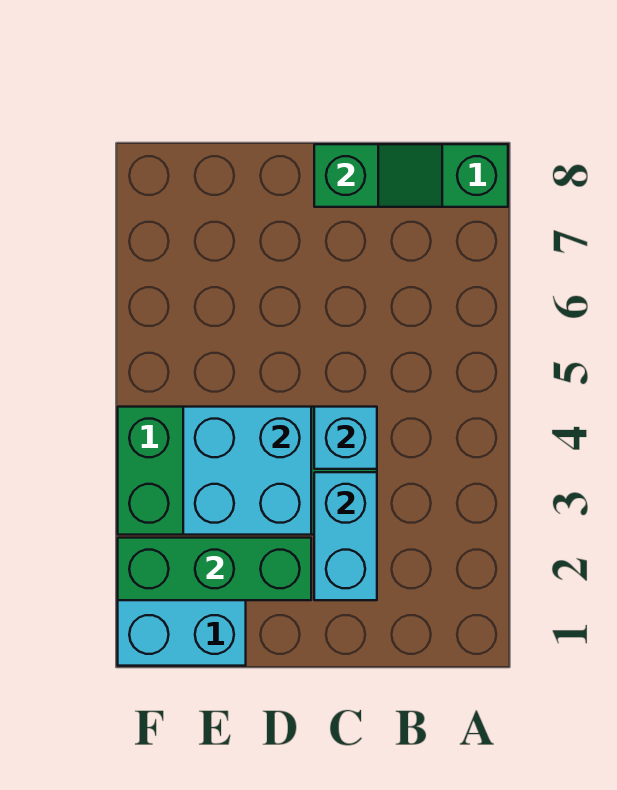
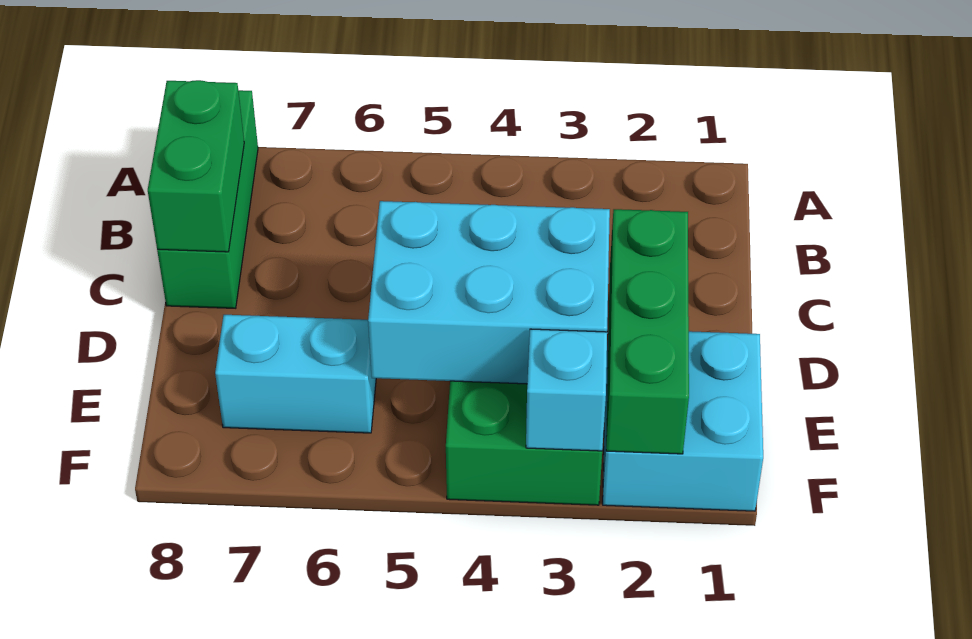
green slope B8:C8 level 2 top C -> green brick B8:C8 level 2
cyan brick C2:C3 level 2 -> cyan brick E6:E7 level 1
cyan brick C4 level 2 -> cyan brick F3 level 2
cyan brick D3:E4 level 2 -> cyan brick D3:E5 level 2

